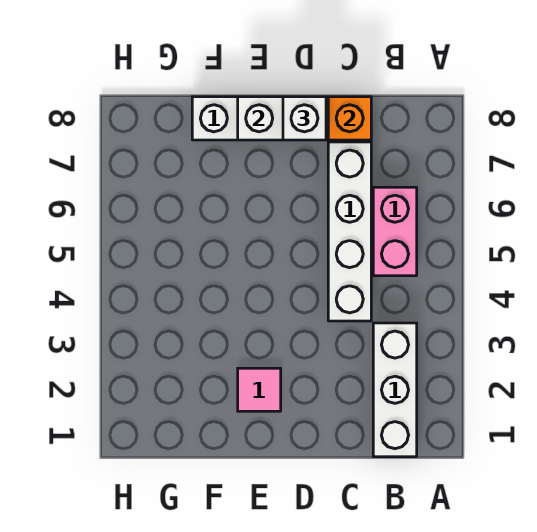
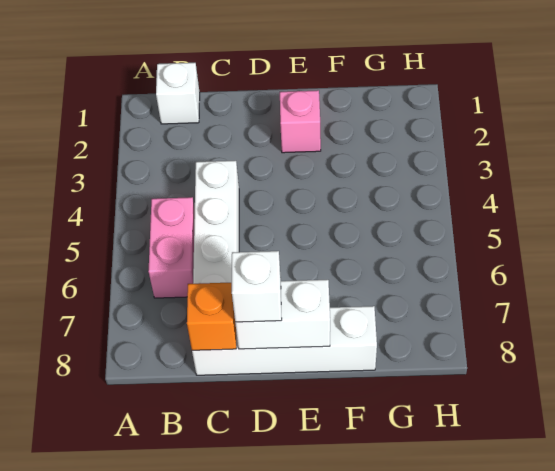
white brick B1:B3 level 1 -> white brick B1 level 1
pink tile E2 level 1 -> pink brick E2 level 1

